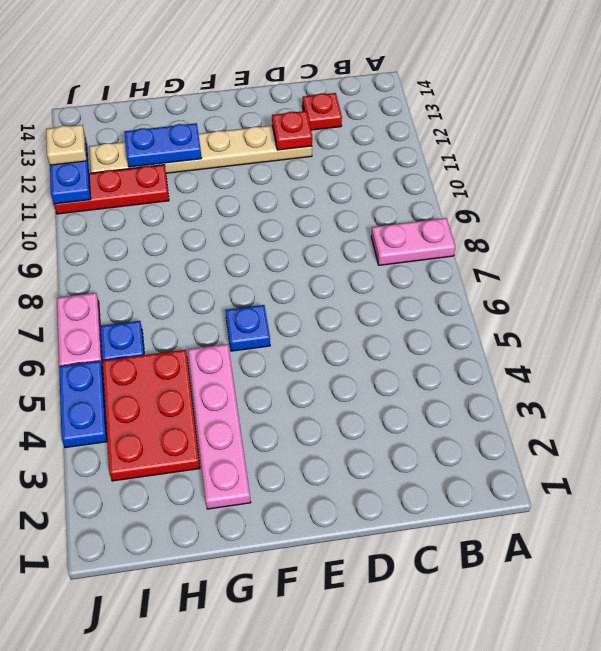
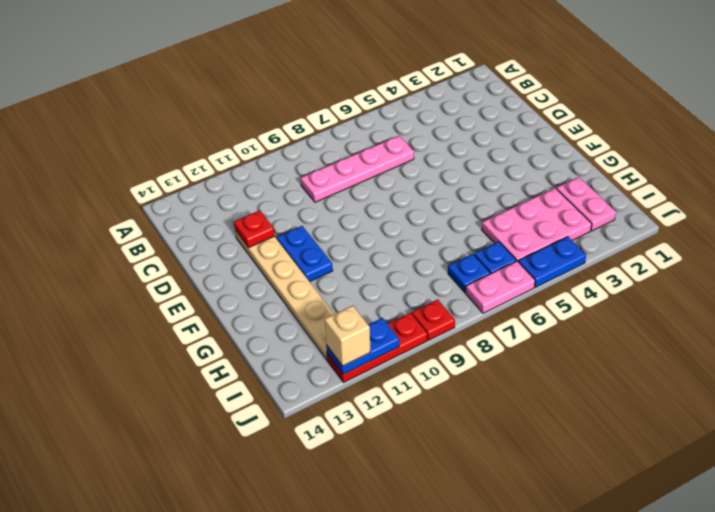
pink plate A8:B8 level 1 -> pink plate H2:I2 level 1
red plate C13 level 1 -> red plate J9 level 1
blue plate F6 level 1 -> blue plate I7 level 1
pink plate G2:G5 level 1 -> pink plate C6:C9 level 1
blue plate G12:H12 level 2 -> blue plate E11:F11 level 1
red plate H3:I5 level 1 -> pink plate H3:I5 level 1
red plate H11:J11 level 1 -> red plate J10:J12 level 1
tan plate J12 level 3 -> tan brick J12 level 3

